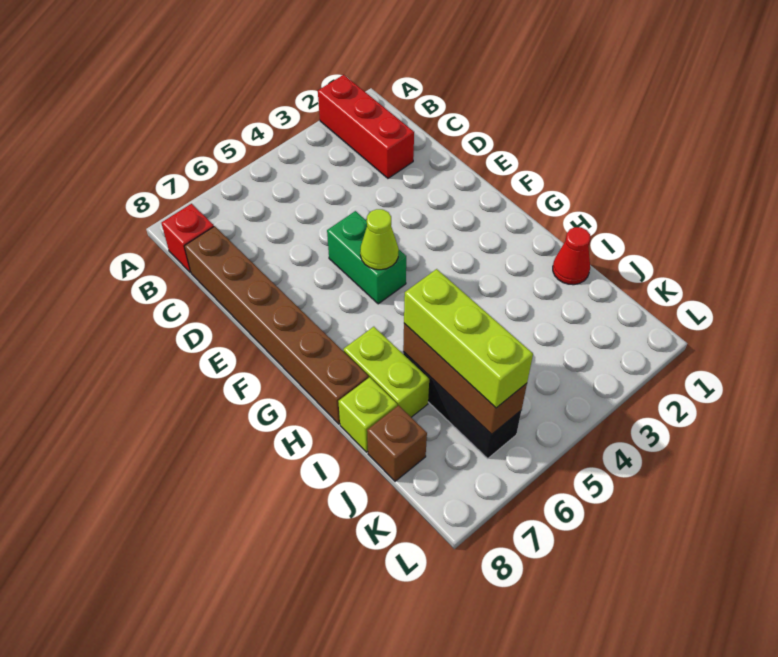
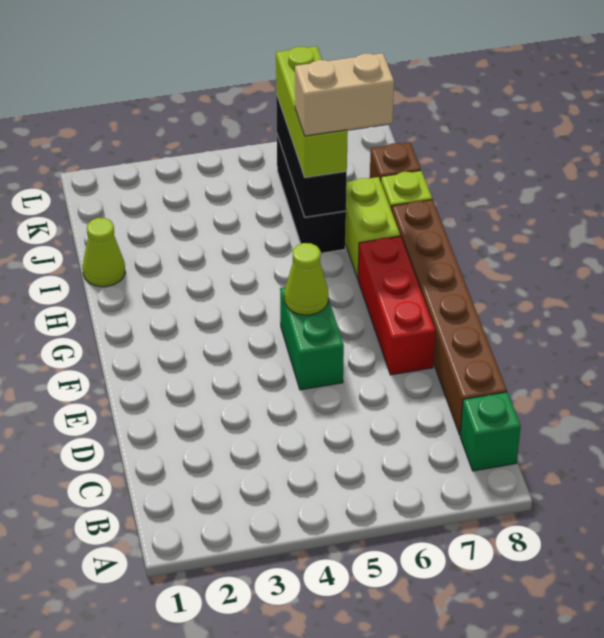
red brick A2:C2 level 1 -> red brick E7:G7 level 1
red brick B8 level 1 -> green brick B8 level 1
red cone I1 level 1 -> lime cone I1 level 1
brown brick I6:K6 level 2 -> black brick I6:K6 level 2
none -> tan brick I6:I7 level 4

